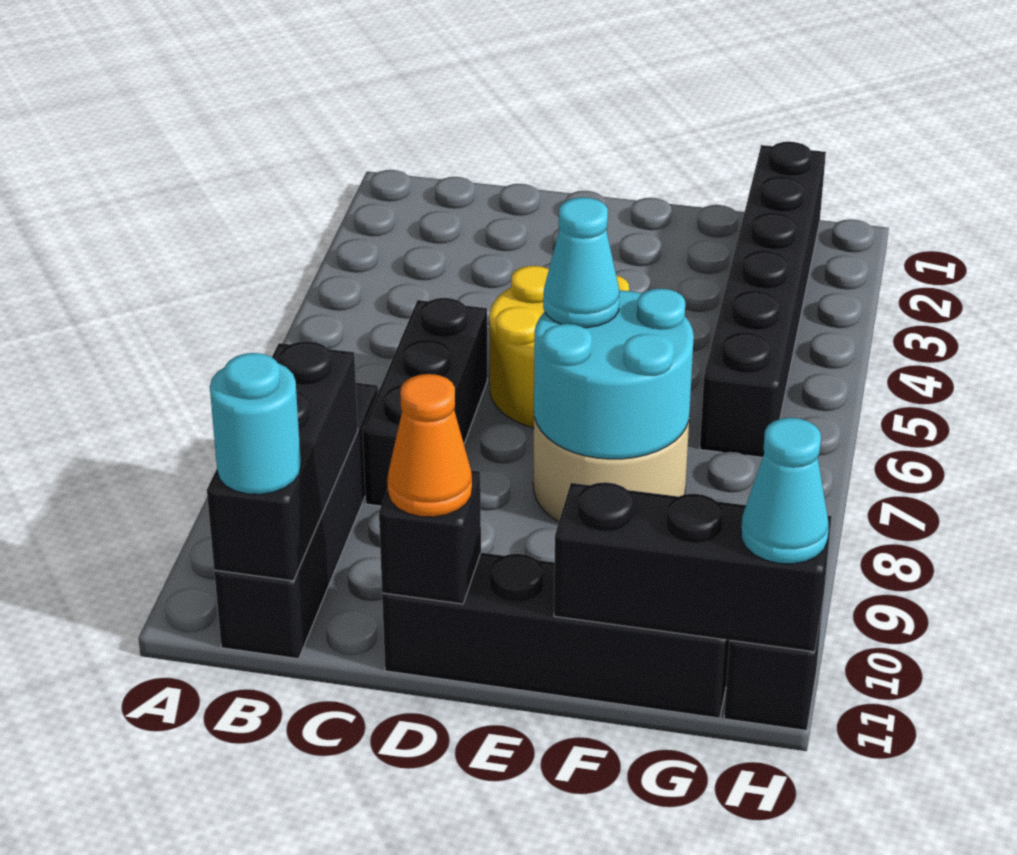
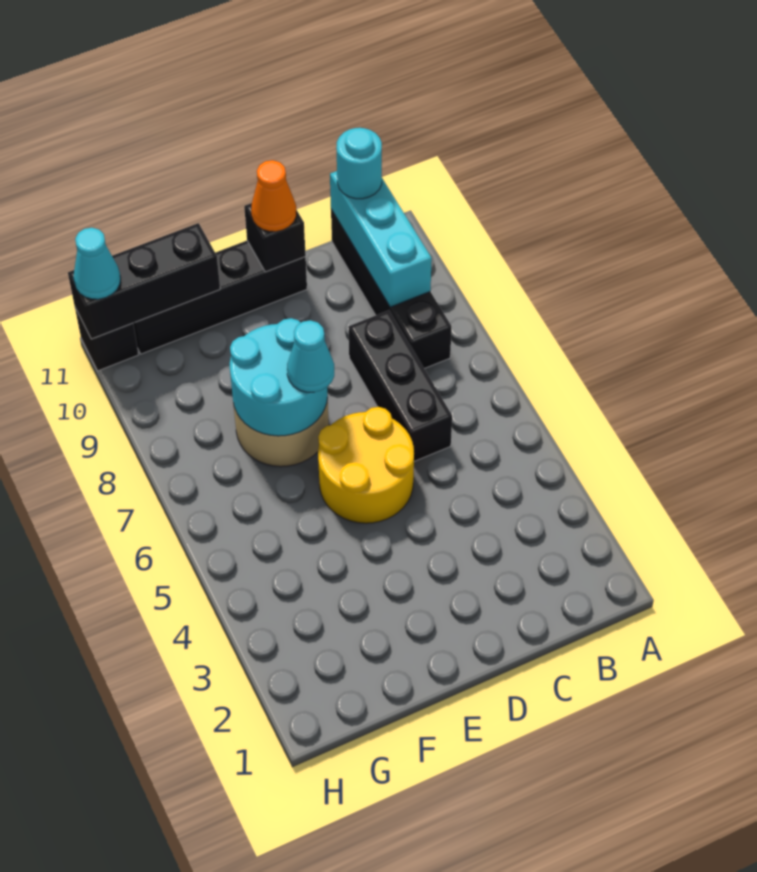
black brick B9:B11 level 2 -> cyan brick B9:B11 level 2
black brick G1:G6 level 1 -> none

